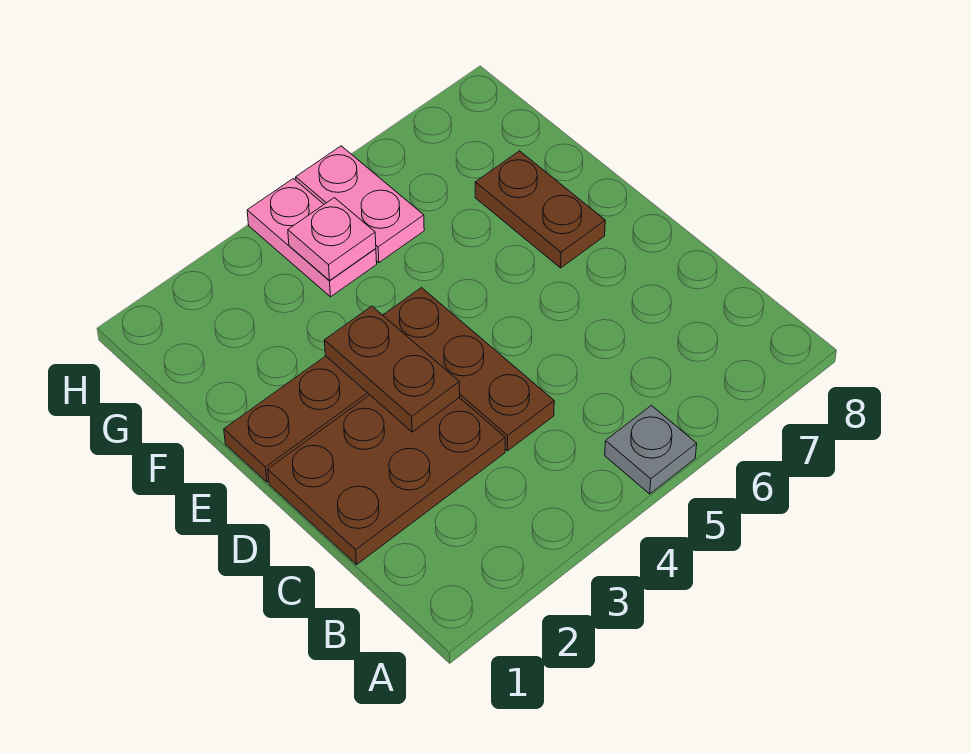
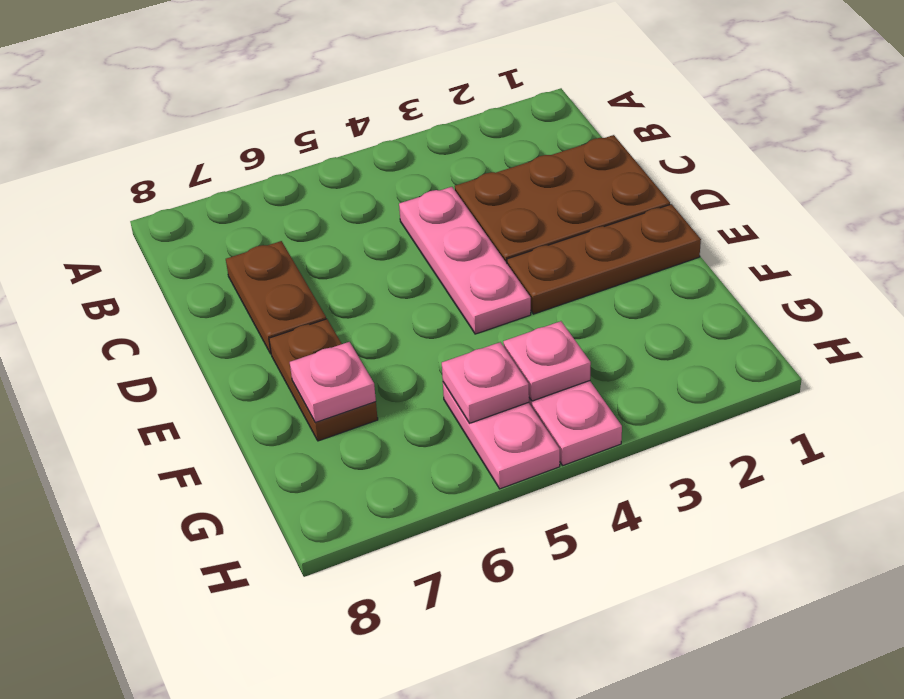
grey plate A5 level 1 -> none
brown plate C4:E4 level 1 -> pink plate C4:E4 level 1
brown plate D3:E3 level 2 -> brown plate C7:D7 level 1
none -> pink plate F7 level 2
none -> pink plate G5 level 2

